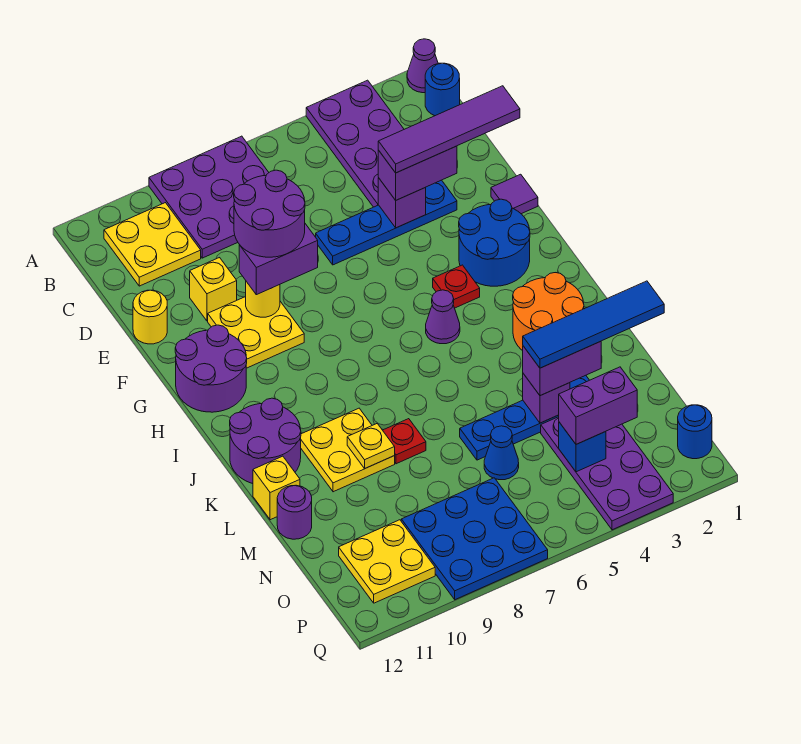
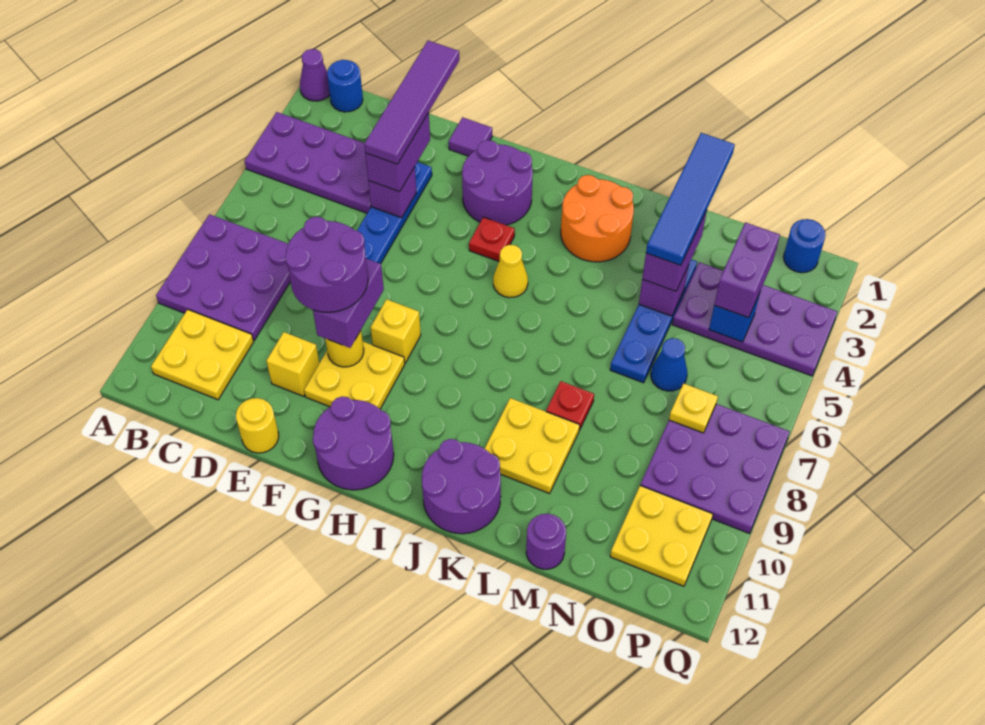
blue round brick G2:H3 level 1 -> purple round brick G2:H3 level 1
purple cone I5 level 1 -> yellow cone I5 level 1
yellow plate L9 level 2 -> yellow plate O7 level 2
yellow brick L12 level 1 -> yellow brick G8 level 1
blue plate O7:Q9 level 1 -> purple plate O7:Q9 level 1

